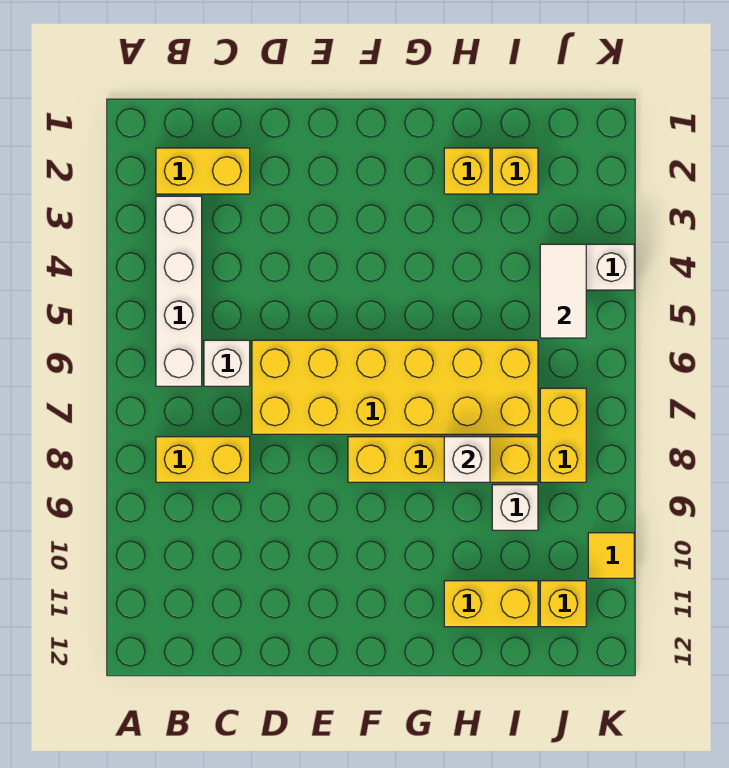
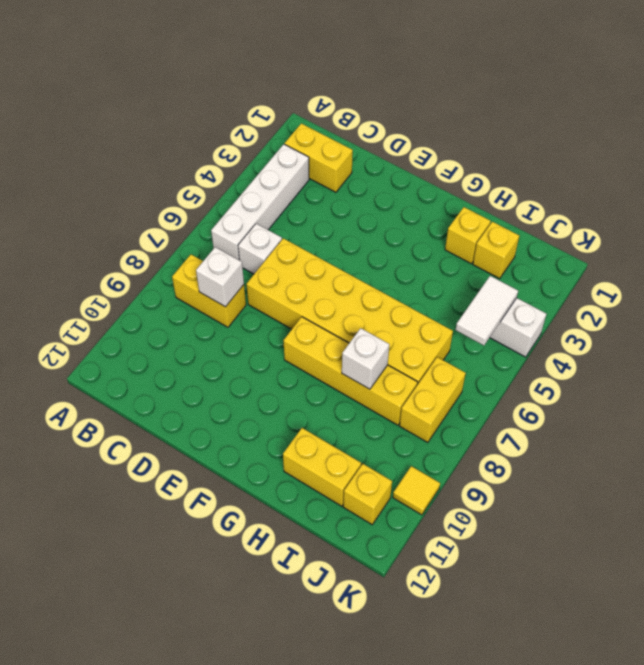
white brick I9 level 1 -> white brick C8 level 2

